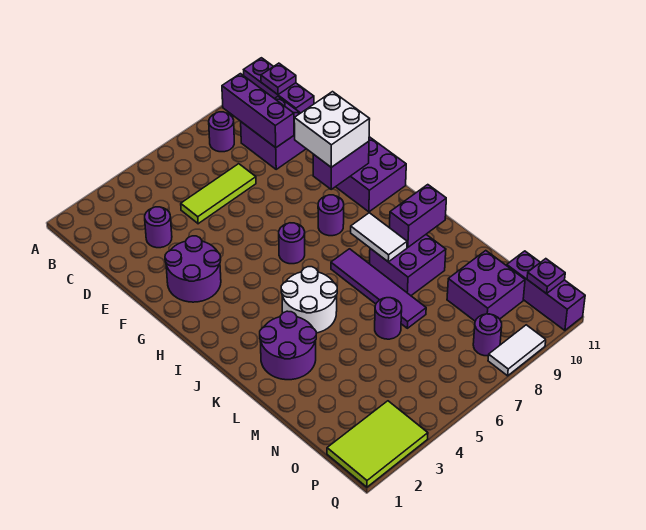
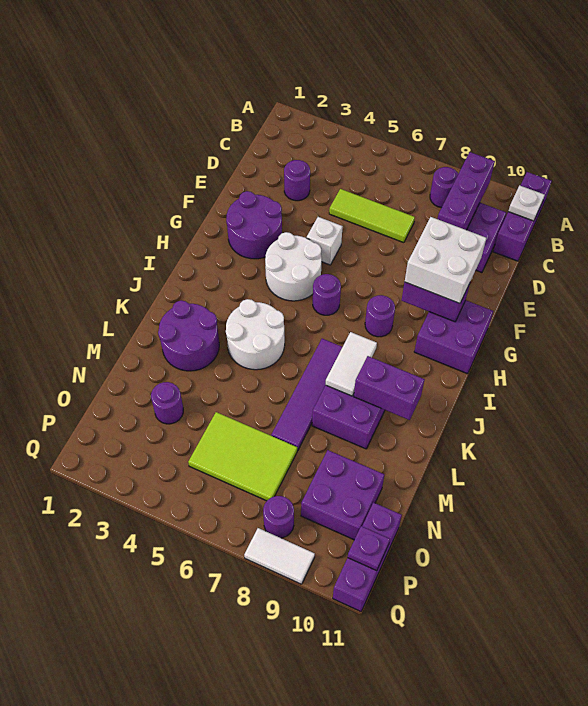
purple plate B11 level 2 -> white plate B11 level 2
none -> white brick F5 level 1
none -> white round brick G4:H5 level 1
purple round brick M6 level 1 -> purple round brick N3 level 1
lime tile P1:Q3 level 1 -> lime tile N5:O7 level 1

